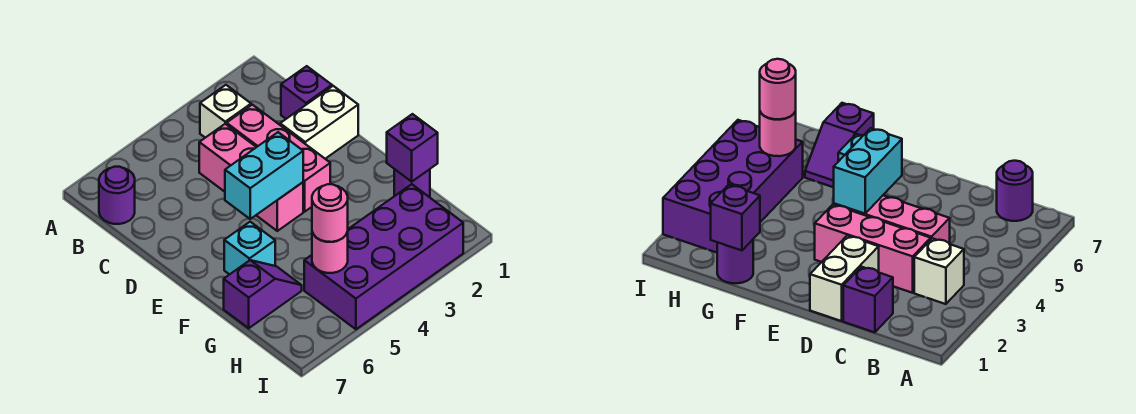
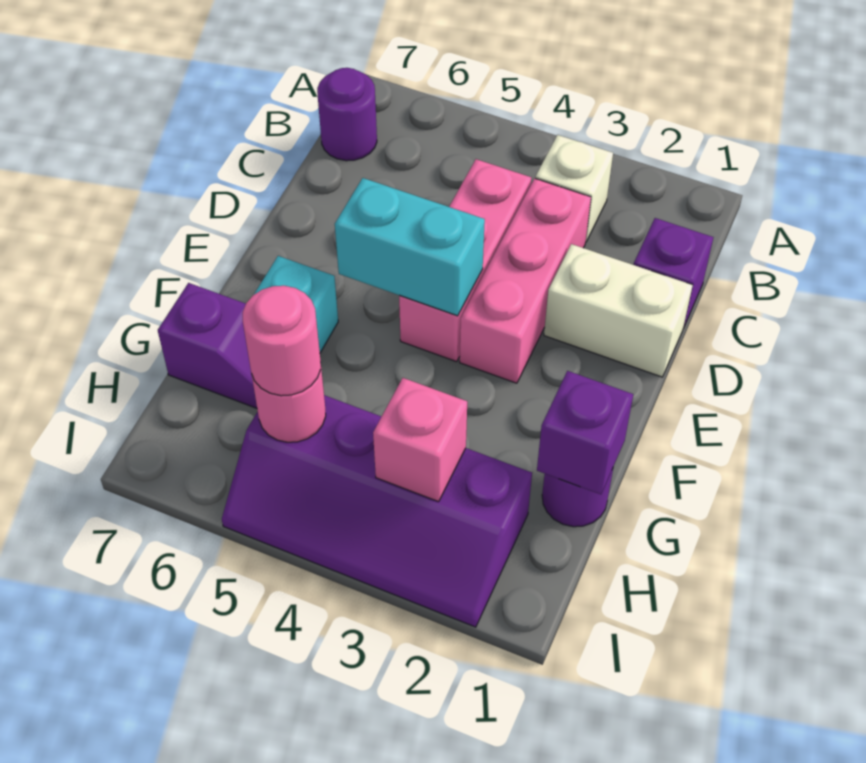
purple brick H2:I5 level 1 -> purple slope H2:I5 level 1 top H
none -> pink brick H3 level 2

